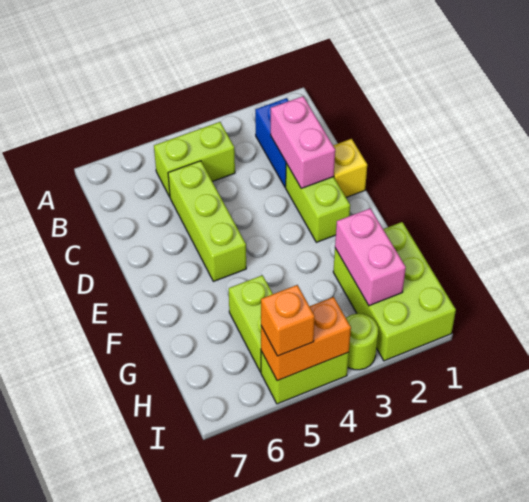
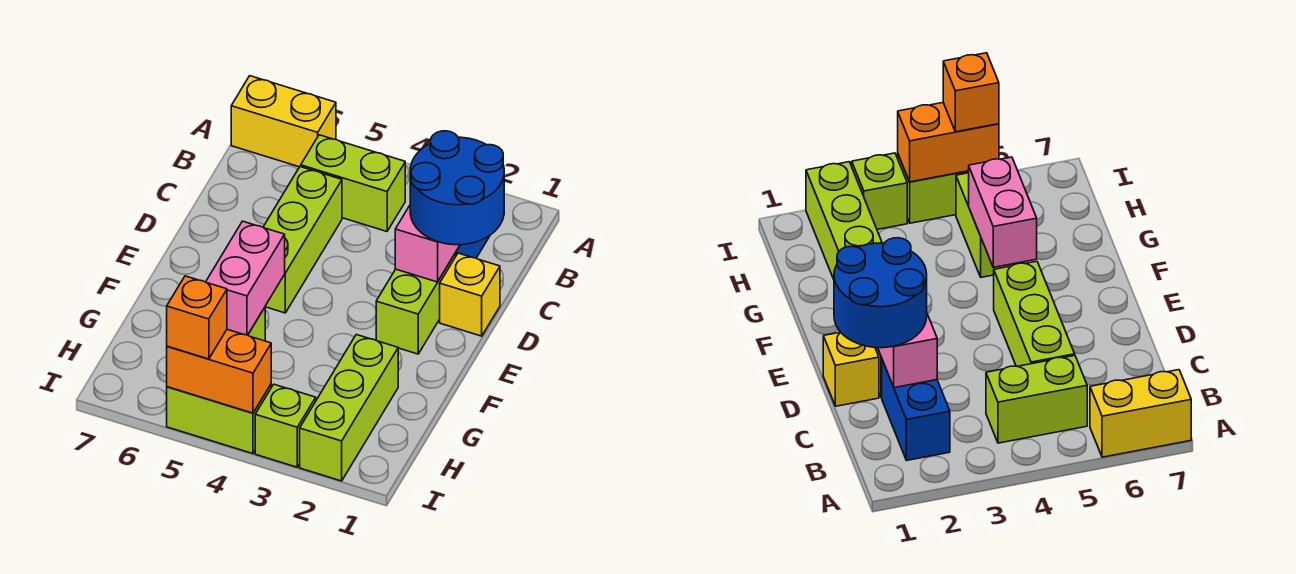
none -> yellow brick A6:A7 level 1
none -> blue round brick C1:D2 level 3
lime brick G1:I2 level 1 -> lime brick G2:I2 level 1
pink brick G2:H2 level 2 -> pink brick F5:G5 level 2
lime round brick I3 level 1 -> lime brick I3 level 1

